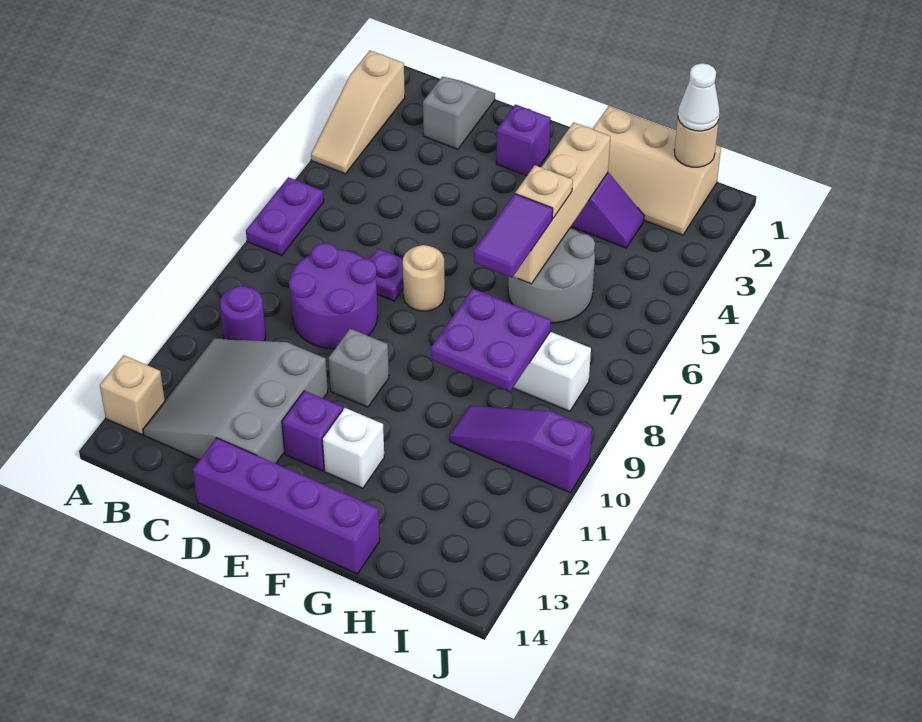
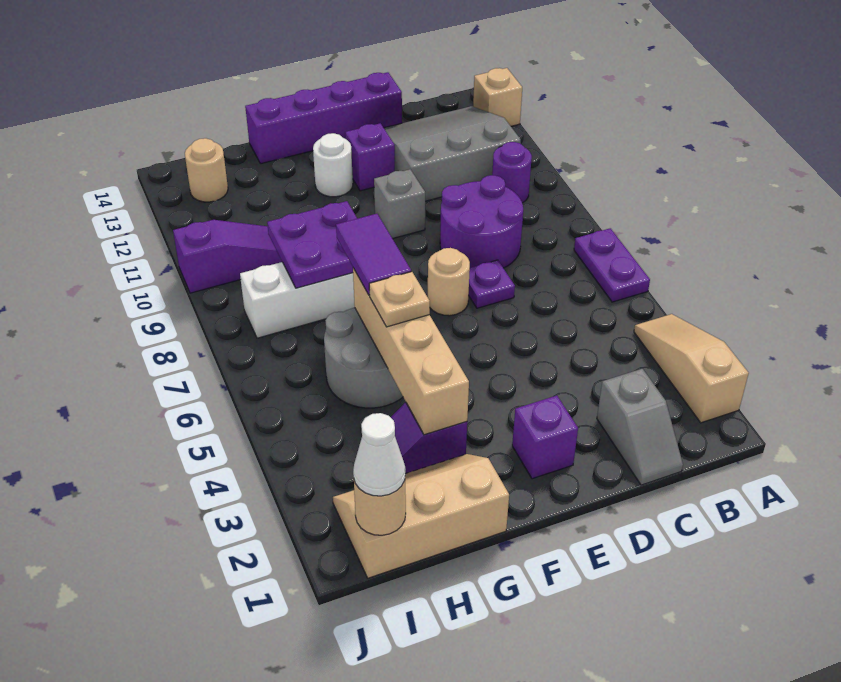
grey slope B11:D13 level 1 top D -> grey slope B11:D13 level 1 top 11
white brick F12 level 1 -> white round brick F12 level 1
none -> tan round brick I13 level 1

